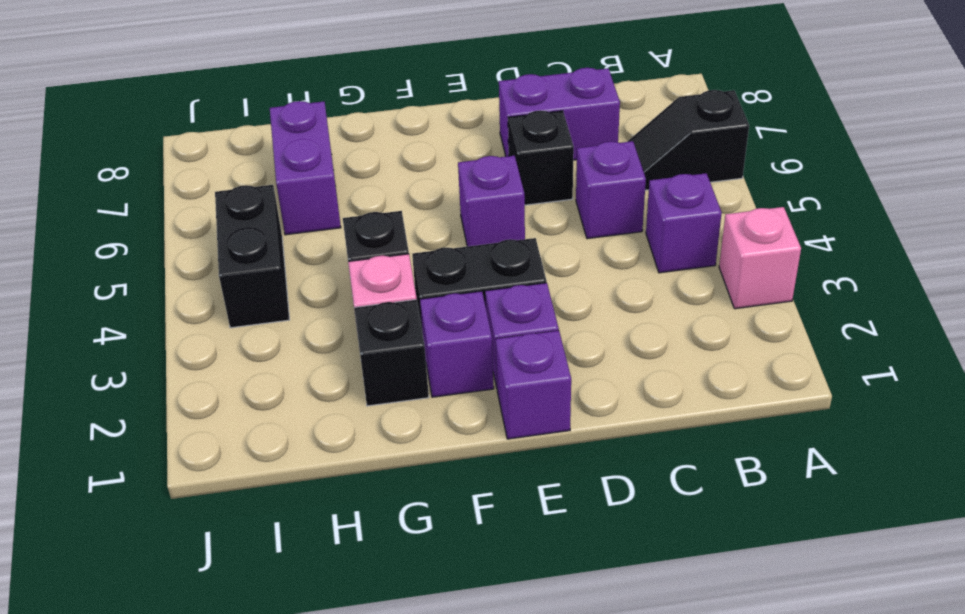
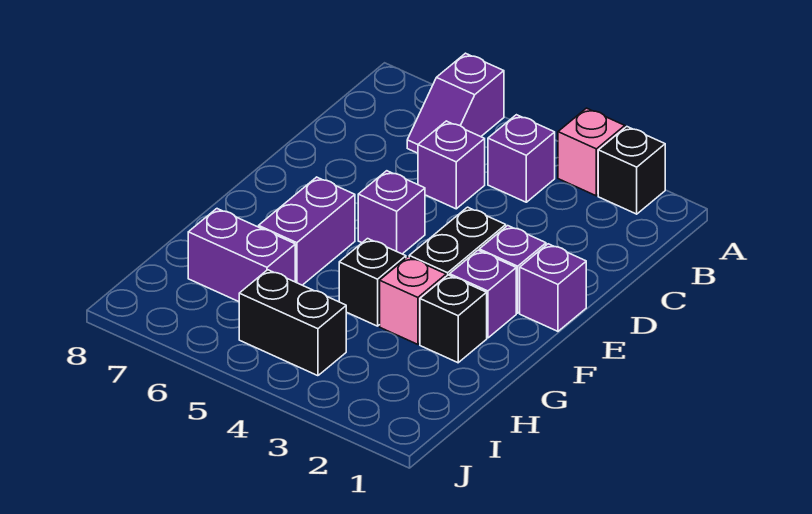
black slope A6:B6 level 1 top A -> purple slope A6:B6 level 1 top A
purple brick C7:D7 level 1 -> purple brick F6:G6 level 1
black brick D6 level 1 -> black brick A2 level 1

